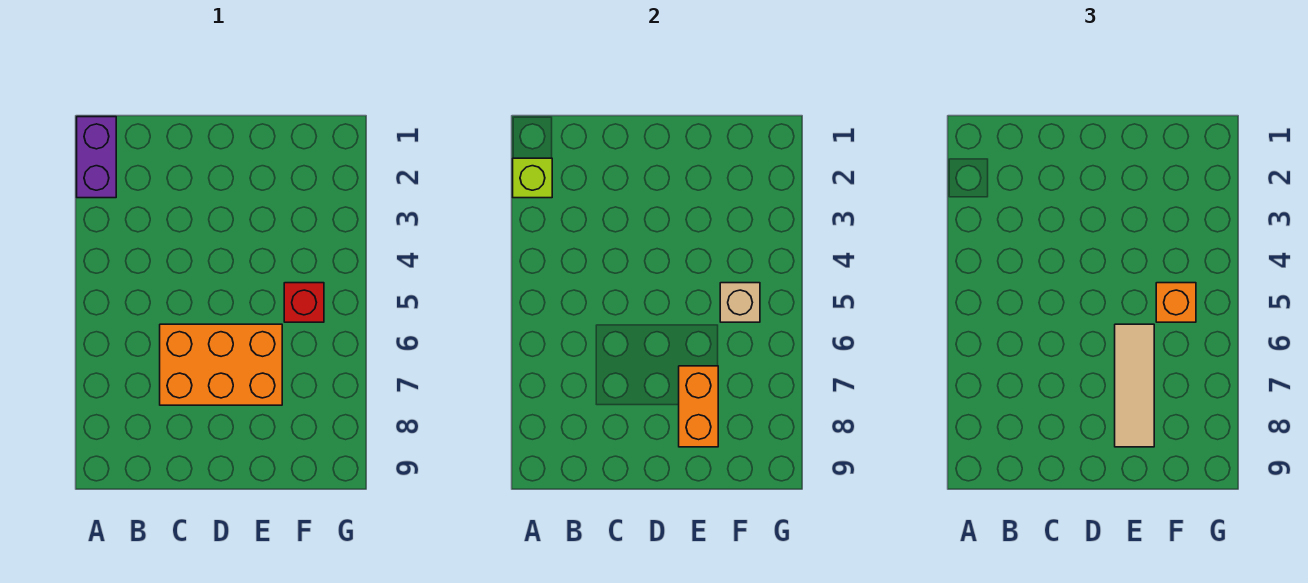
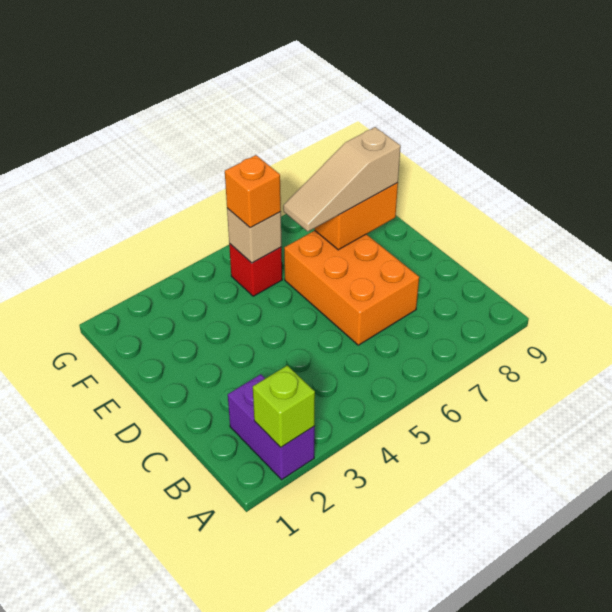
purple brick A1:A2 level 1 -> purple brick A2:B2 level 1
tan tile E6:E8 level 3 -> tan slope E6:E8 level 3 top 8

